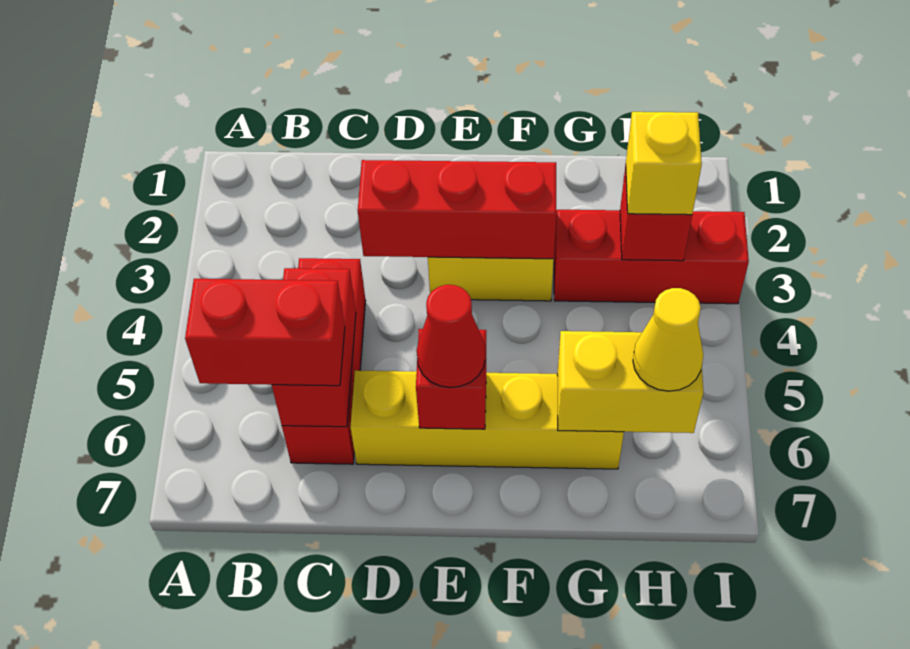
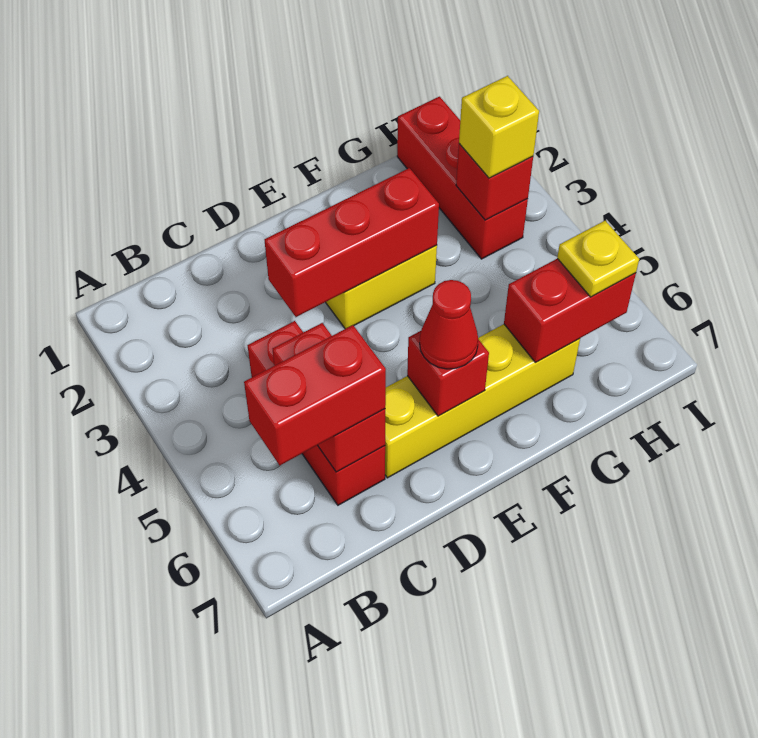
red brick G3:I3 level 1 -> red brick H1:H3 level 1
yellow brick G6:H6 level 2 -> red brick G6:H6 level 2
yellow cone H6 level 3 -> yellow plate H6 level 3

